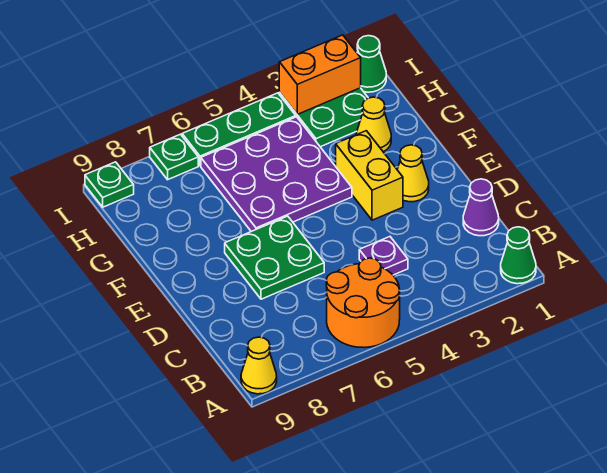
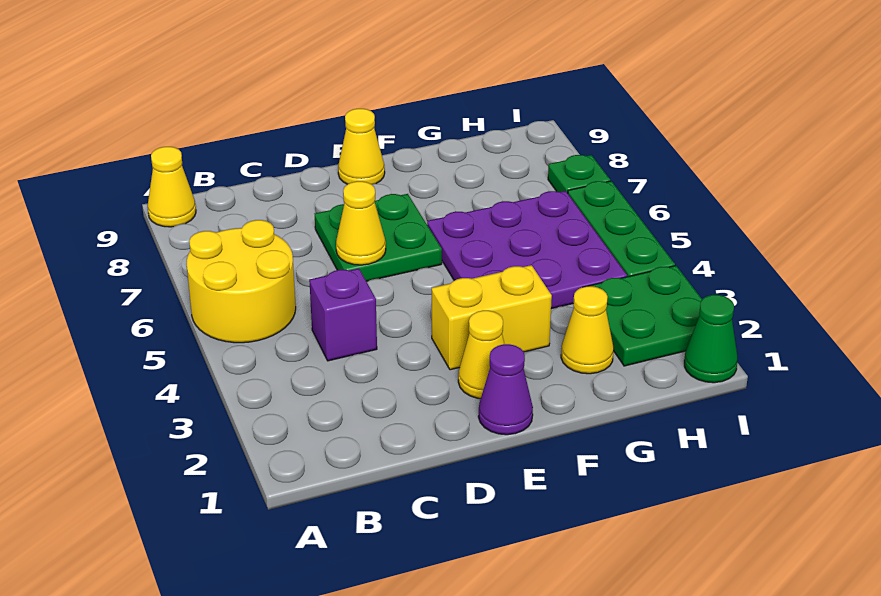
green cone A1 level 1 -> none
orange round brick A5:B6 level 1 -> yellow round brick A5:B6 level 1
purple cone C1 level 1 -> purple cone E1 level 1
purple plate C4 level 1 -> purple brick C4 level 1
none -> yellow cone D6 level 2
none -> yellow cone E9 level 1
orange brick I2:I3 level 2 -> none
green plate I9 level 1 -> none

